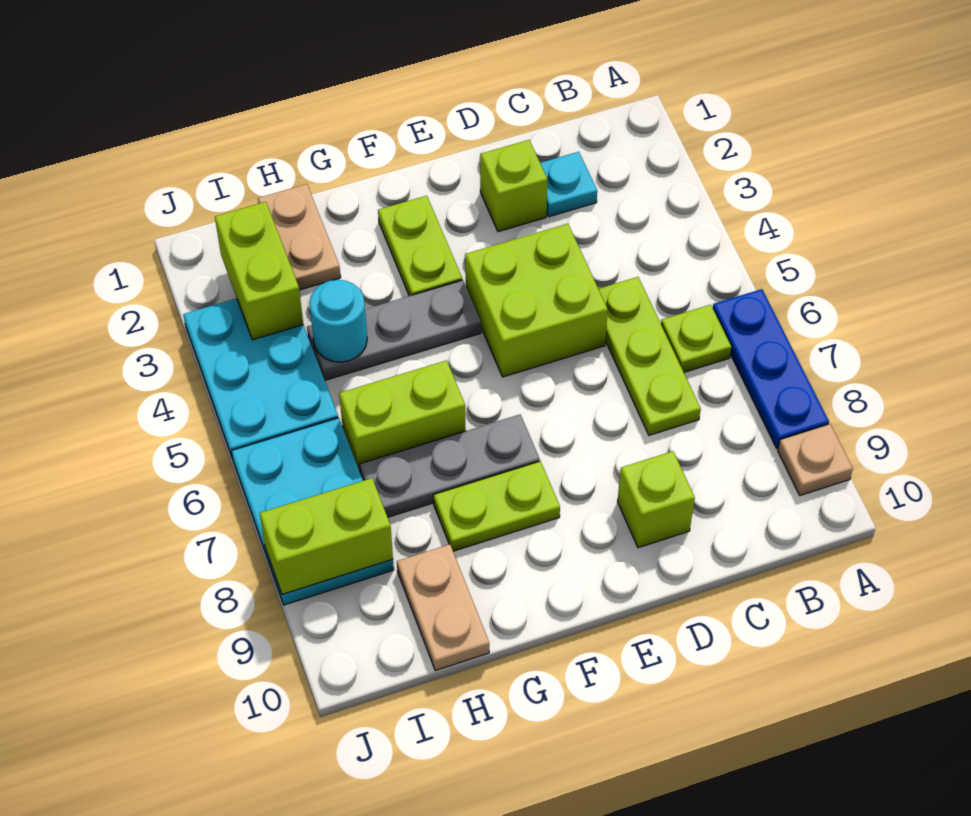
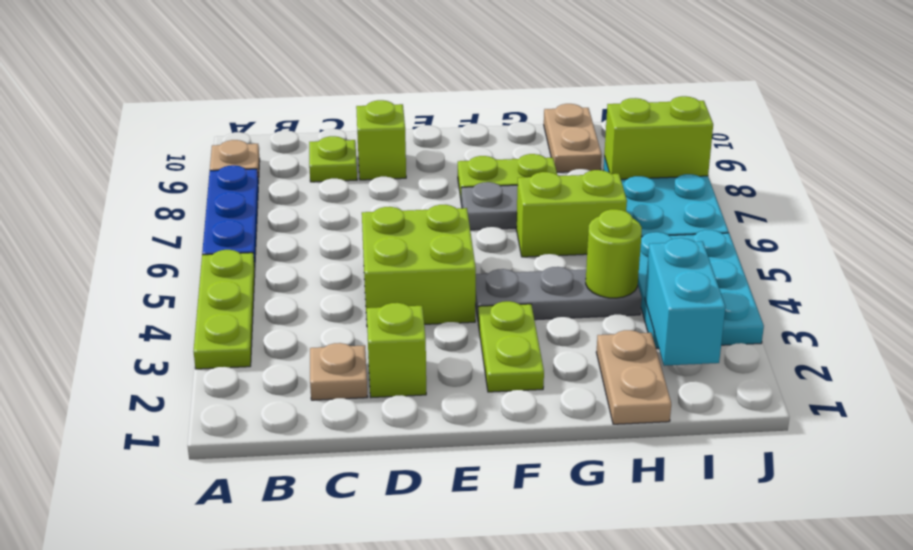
lime plate B6 level 1 -> lime plate C9 level 1
cyan plate C2 level 1 -> tan plate C2 level 1
lime plate C5:C7 level 1 -> lime plate A3:A5 level 1
cyan round brick H4 level 2 -> lime round brick H4 level 2
lime brick I2:I3 level 2 -> cyan brick I2:I3 level 2

